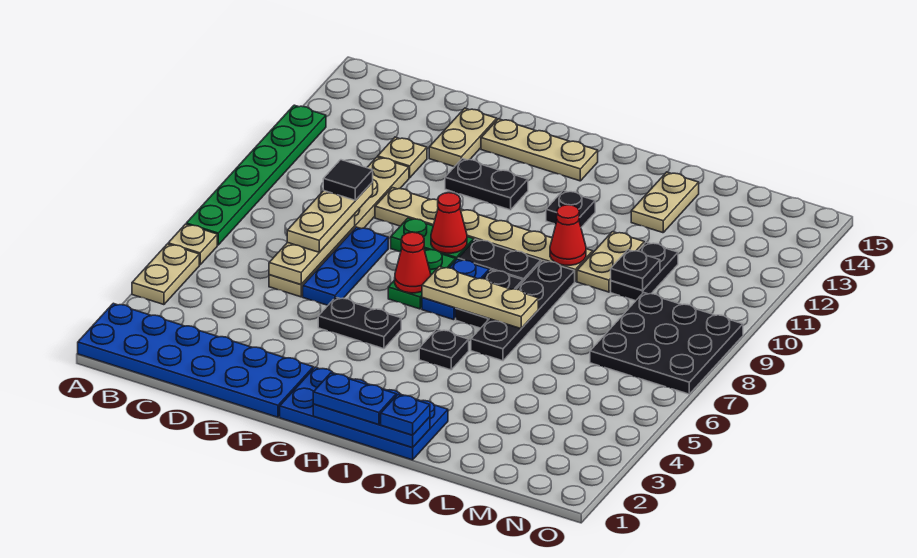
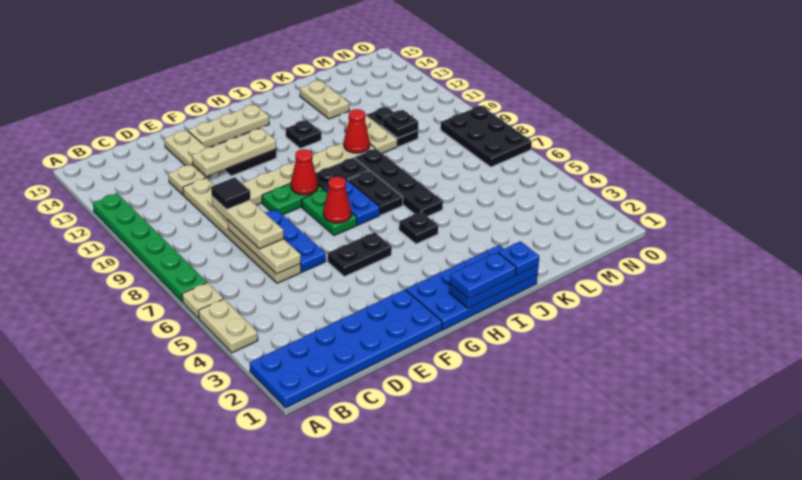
tan plate H7:J7 level 2 -> tan plate E12:G12 level 2
black plate M7:O9 level 1 -> black plate N7:O9 level 1

